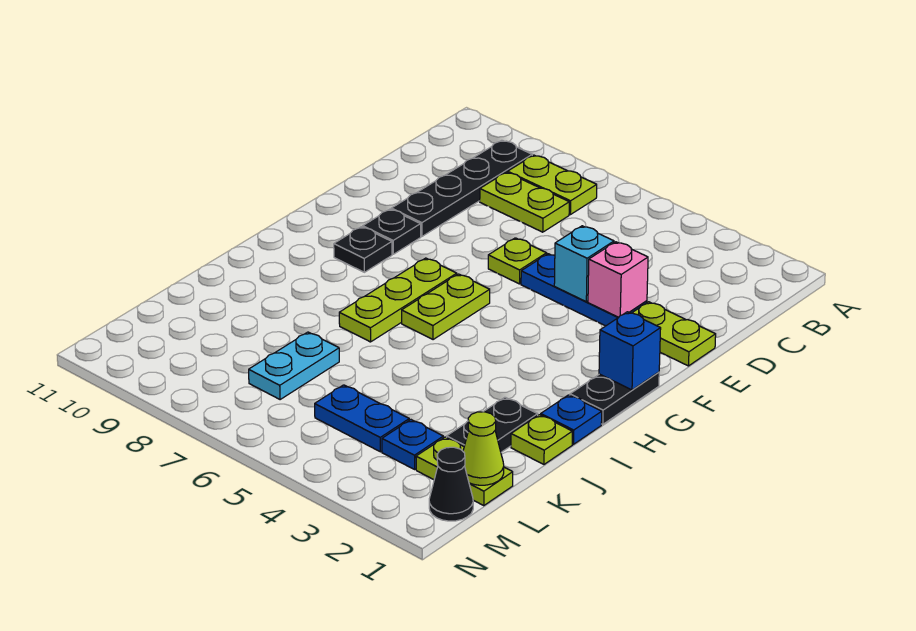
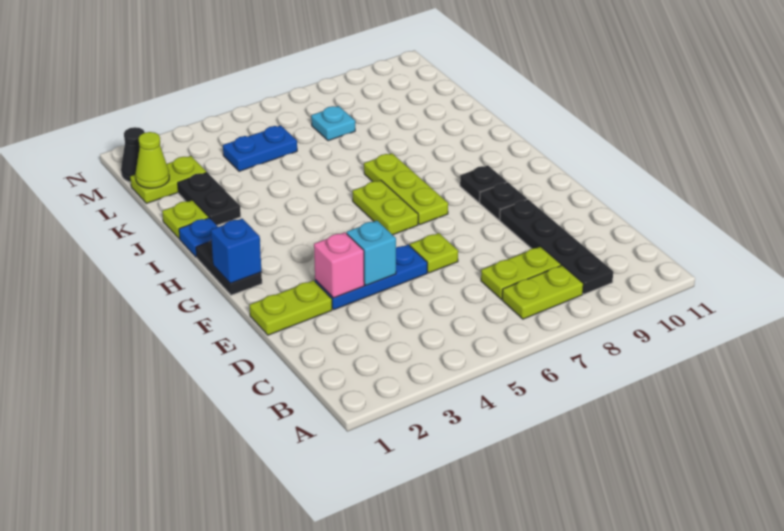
cyan plate K7:L7 level 1 -> cyan plate L7 level 1
blue plate L3 level 1 -> none

